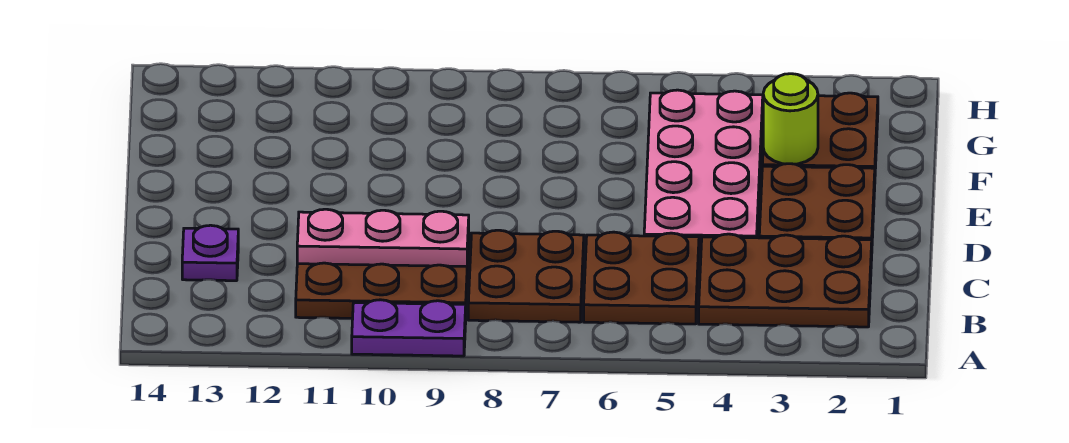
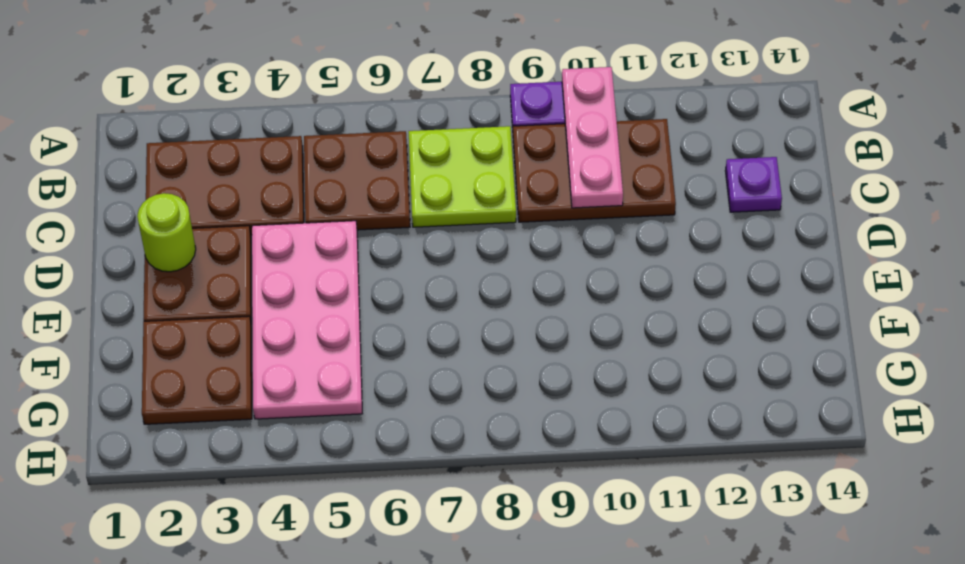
brown plate B7:C8 level 1 -> lime plate B7:C8 level 1
pink plate C9:C11 level 2 -> pink plate A10:C10 level 2
lime round brick F3 level 2 -> lime round brick D2 level 2

